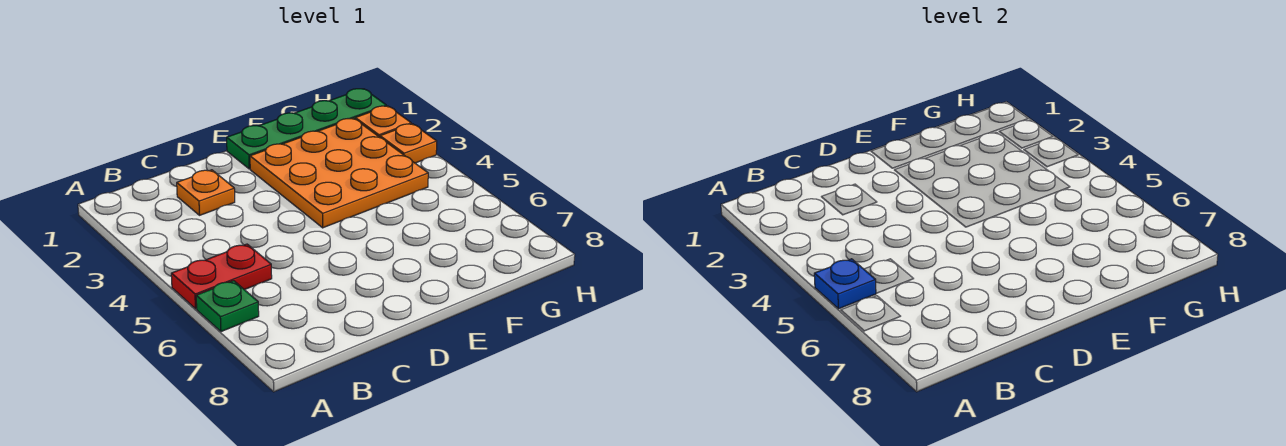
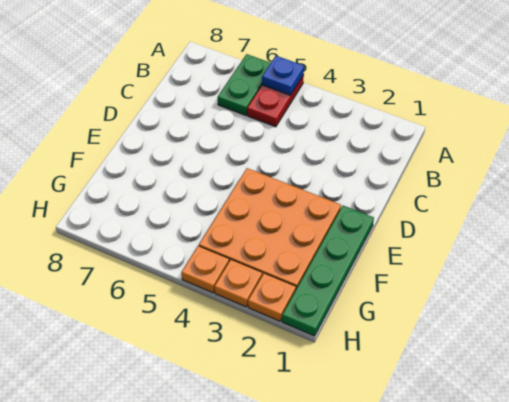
green plate A6 level 1 -> green plate A6:B6 level 1
orange plate C2 level 1 -> orange plate H4 level 1

